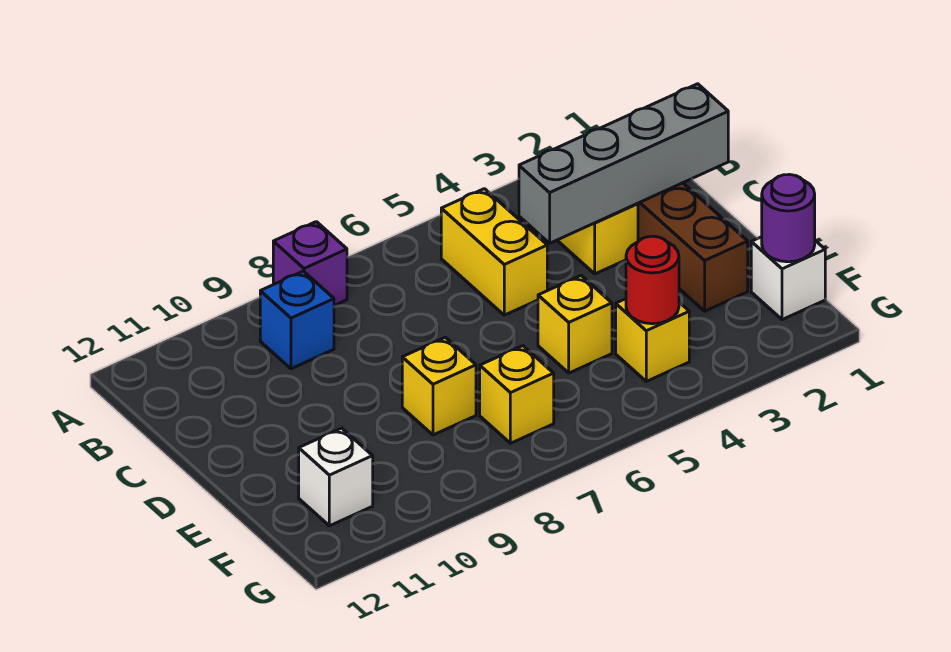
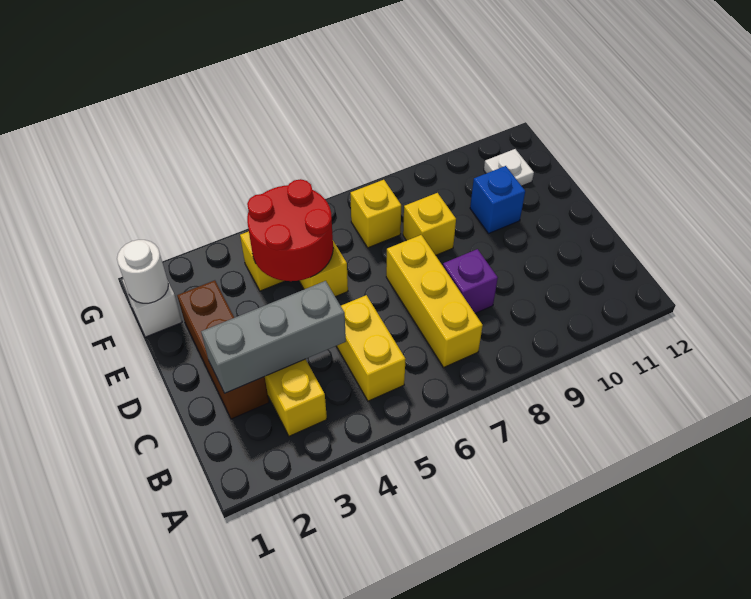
purple brick A8 level 1 -> purple brick C8 level 1
none -> yellow brick B7:D7 level 1
blue brick B9 level 1 -> blue brick E10 level 1
grey brick C1:C4 level 2 -> grey brick C2:C4 level 2
purple round brick F1 level 2 -> white round brick F1 level 2
red round brick F4 level 2 -> red round brick E4:F5 level 2
white brick F11 level 1 -> white plate F11 level 1

